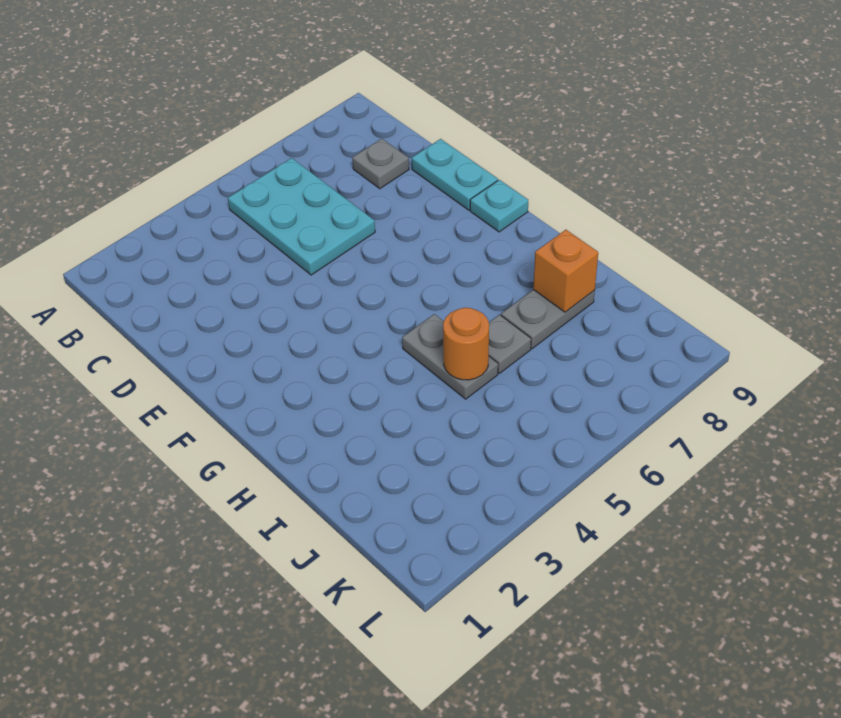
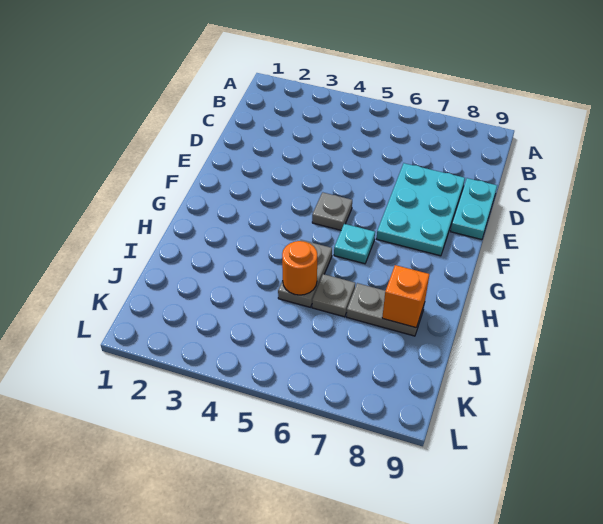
cyan plate B5:D6 level 1 -> cyan plate D7:F8 level 1
grey plate C8 level 1 -> grey plate F5 level 1
cyan plate F9 level 1 -> cyan plate G6 level 1

